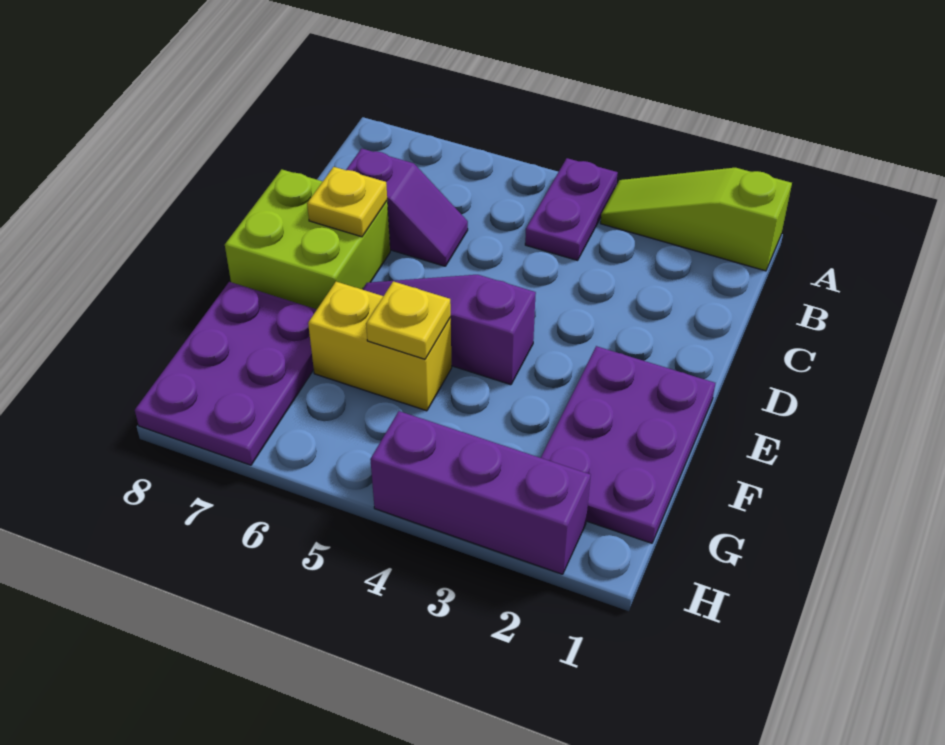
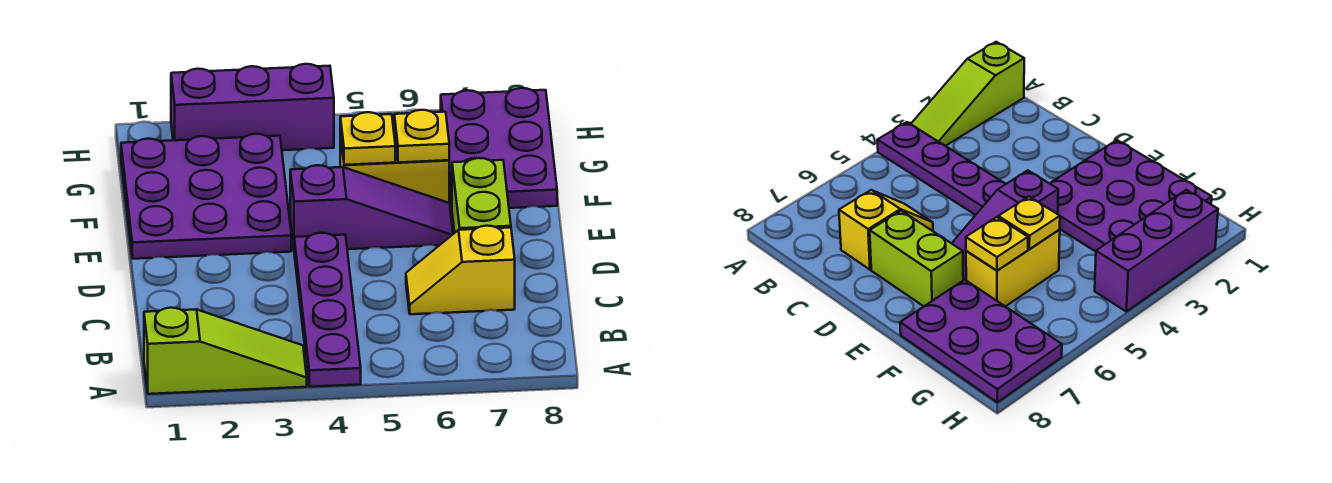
purple plate A4:B4 level 1 -> purple plate A4:D4 level 1
purple slope C6:C7 level 1 top 7 -> yellow slope C6:C7 level 1 top 7
lime brick D7:E8 level 1 -> lime brick D7:E7 level 1
yellow plate D7 level 2 -> yellow plate F6 level 2
purple plate E1:G2 level 1 -> purple plate E1:G3 level 1

